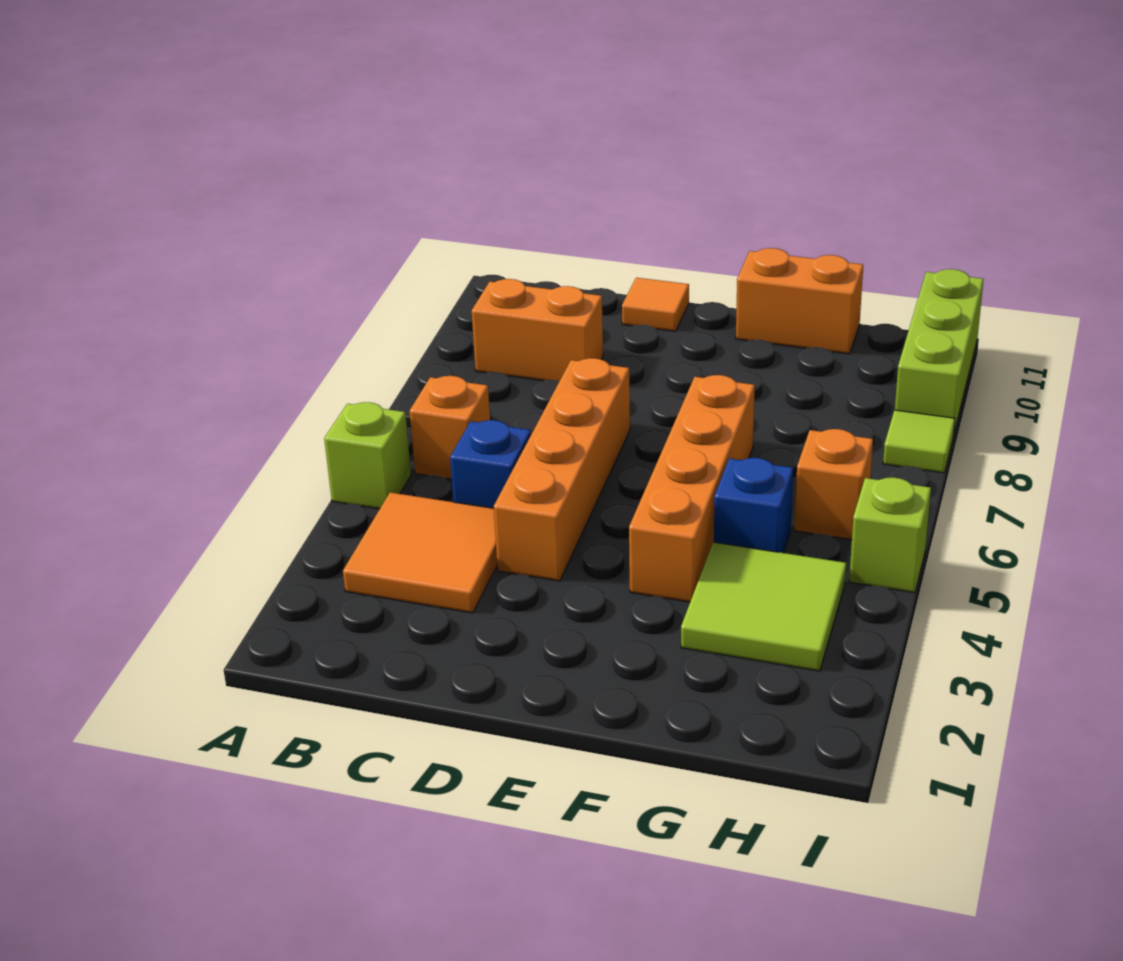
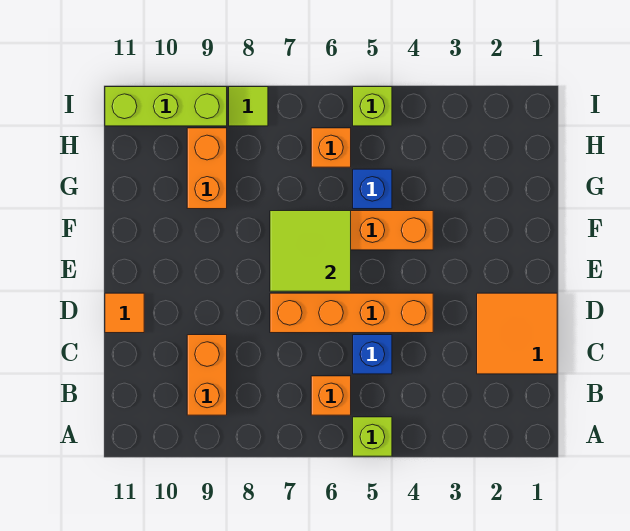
orange tile B3:C4 level 1 -> orange tile C1:D2 level 1
orange brick F11:G11 level 1 -> orange brick G9:H9 level 1
lime tile G3:H4 level 1 -> lime tile E6:F7 level 2

